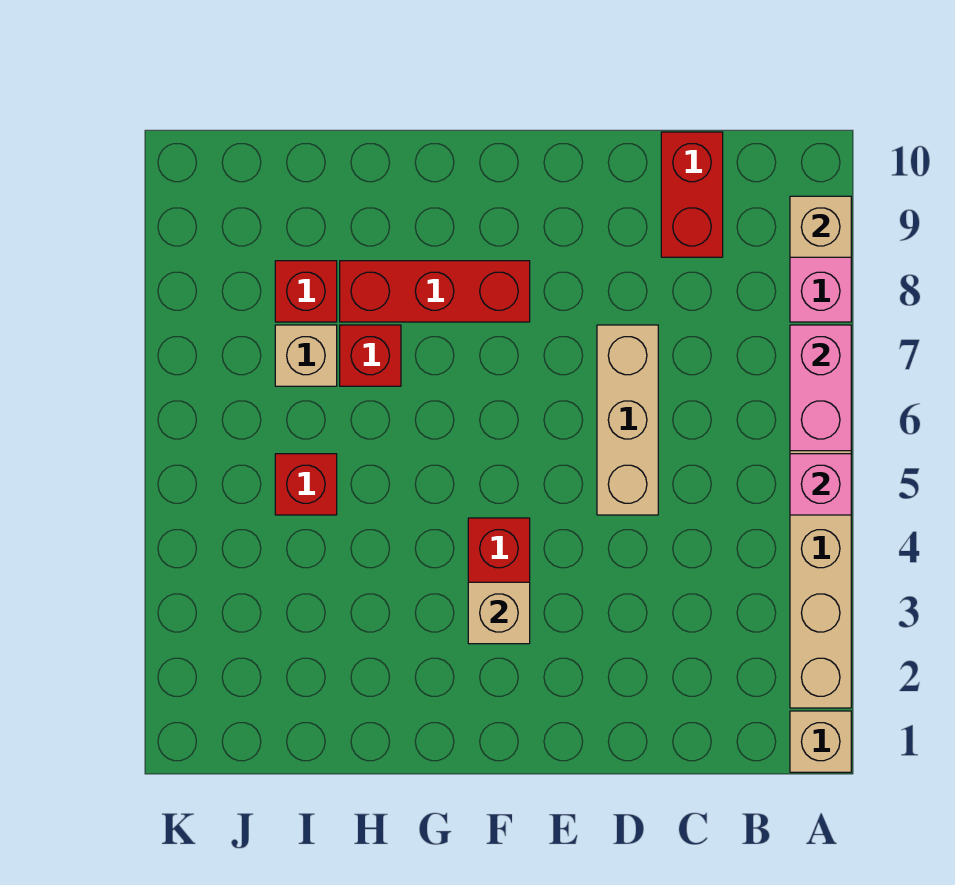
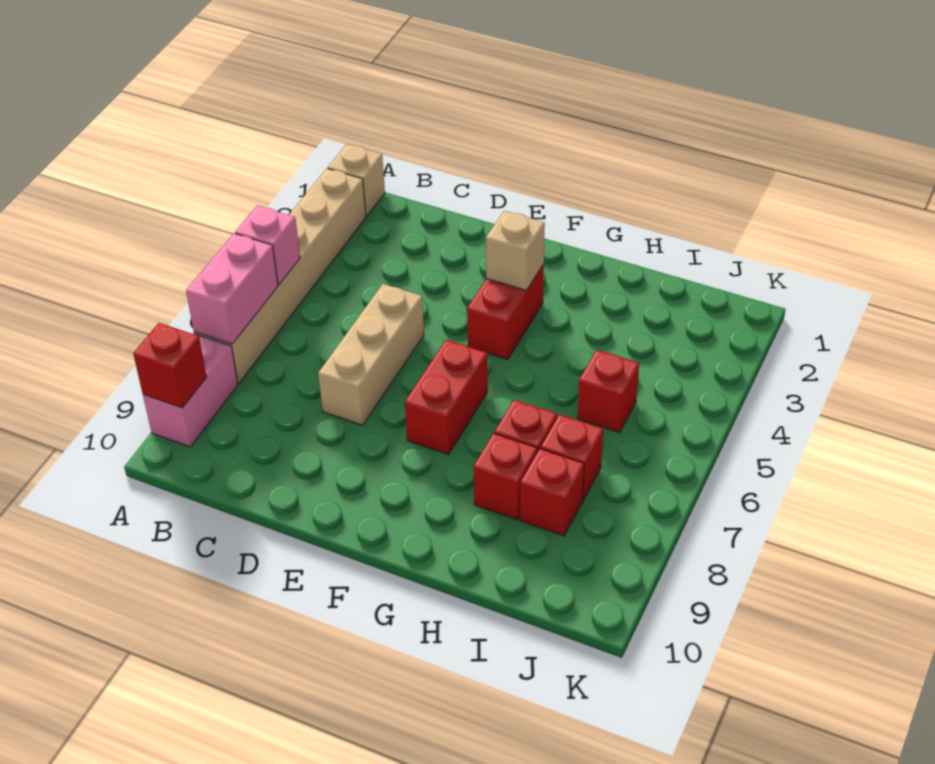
tan brick A9 level 2 -> red brick A9 level 2
red brick C9:C10 level 1 -> red brick F6:F7 level 1
red brick F8:H8 level 1 -> red brick H8 level 1
tan brick I7 level 1 -> red brick I7 level 1

